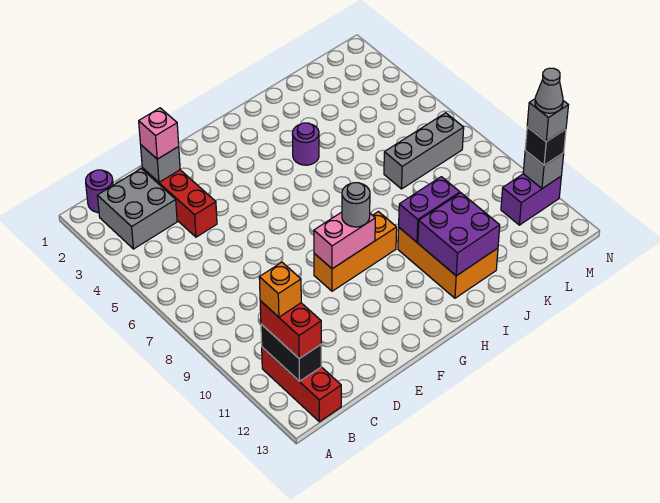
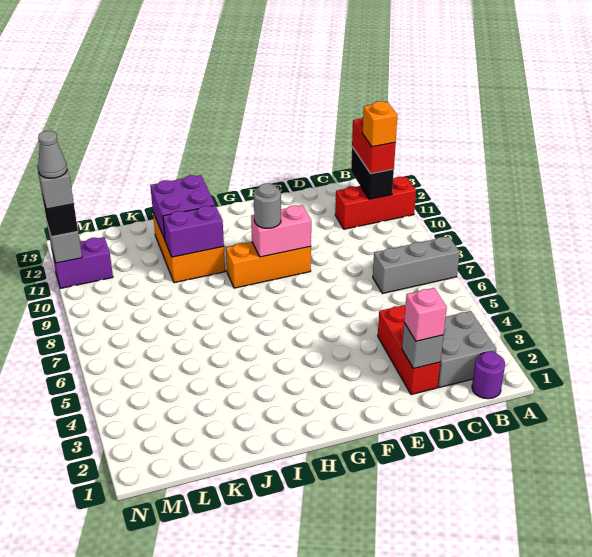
red brick B11:B13 level 1 -> red brick A11:C11 level 1
purple round brick I4 level 1 -> none
grey brick K7:M7 level 1 -> grey brick A7:C7 level 1

